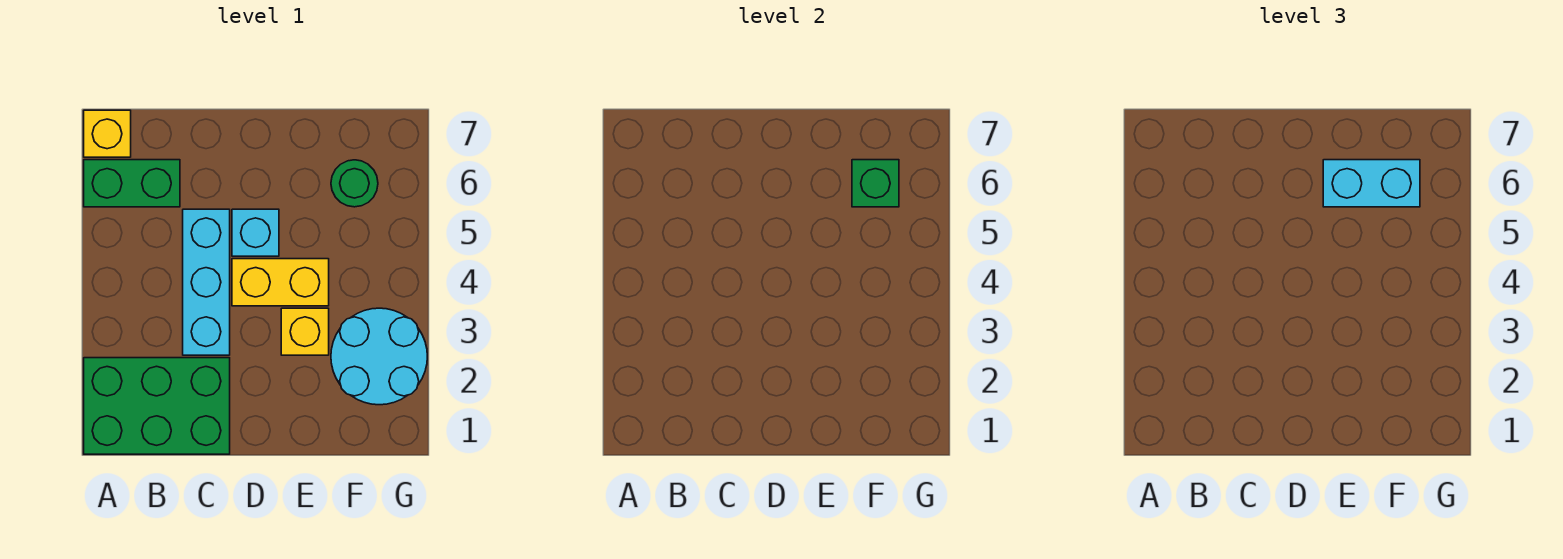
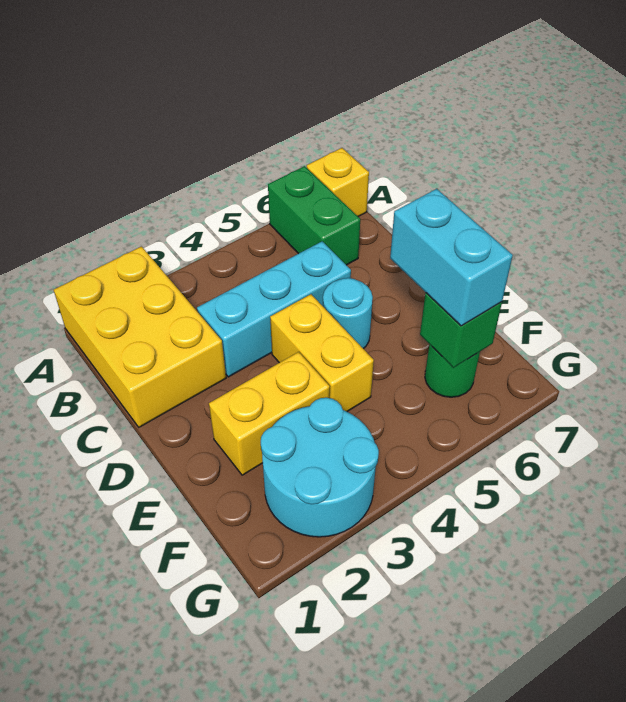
green brick A1:C2 level 1 -> yellow brick A1:C2 level 1
cyan brick D5 level 1 -> cyan round brick D5 level 1
yellow brick E3 level 1 -> yellow brick E2:E3 level 1

